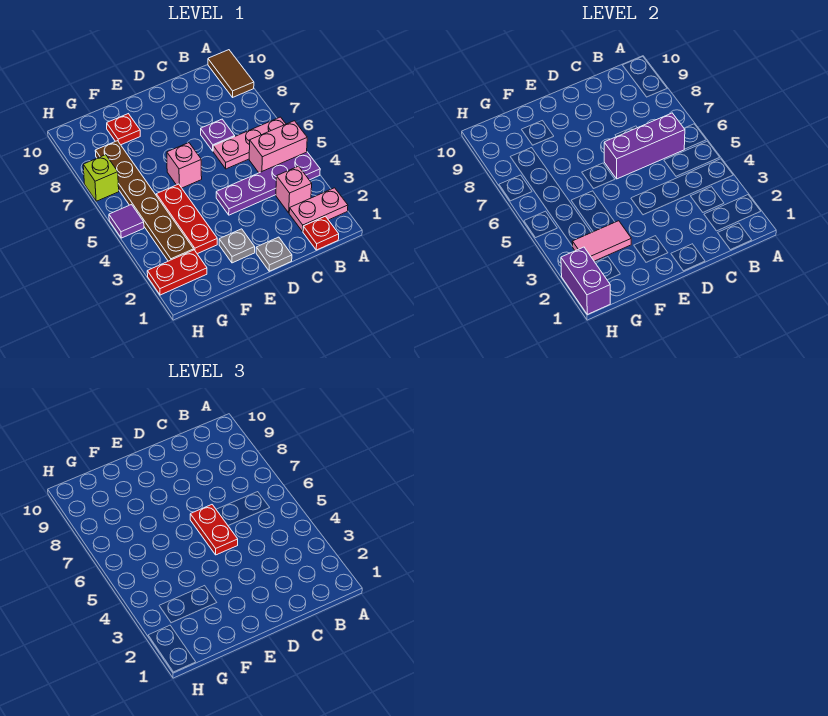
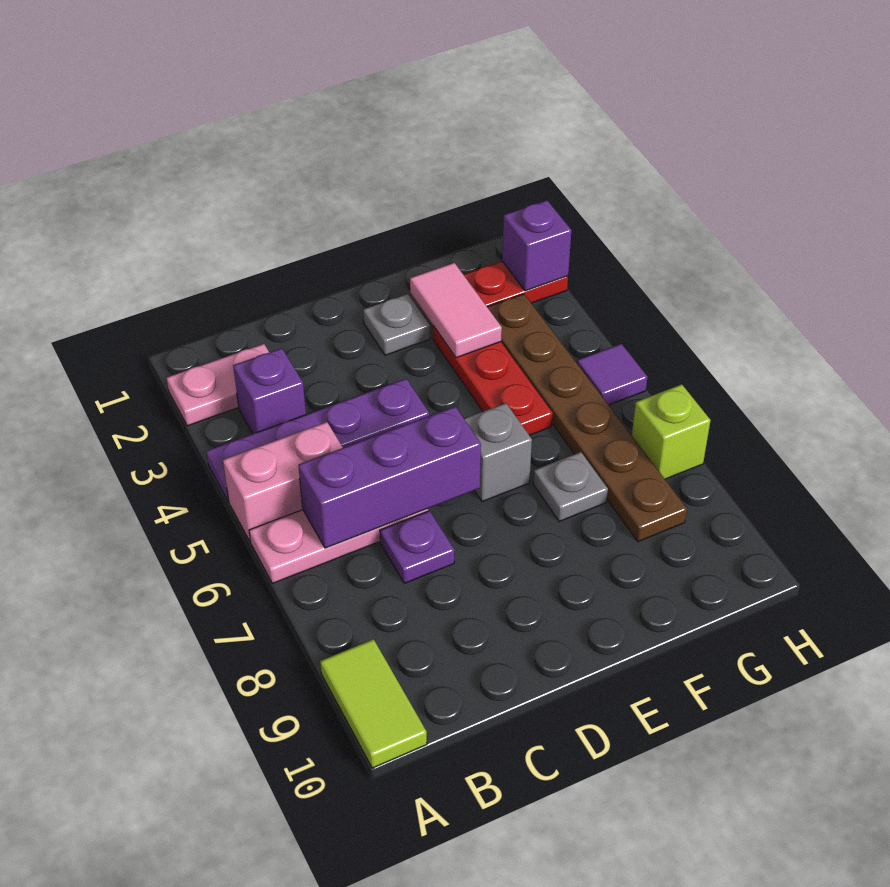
brown tile A9:A10 level 1 -> lime tile A9:A10 level 1
red plate B1 level 1 -> none
pink brick B3 level 1 -> purple brick B3 level 1
grey plate D1 level 1 -> grey plate F7 level 1
red plate D5:D6 level 3 -> none
pink brick E6 level 1 -> grey brick E6 level 1
pink tile F3:G3 level 2 -> pink tile F2:F3 level 2
red plate F9 level 1 -> none
purple brick H1:H2 level 2 -> purple brick H2 level 2

